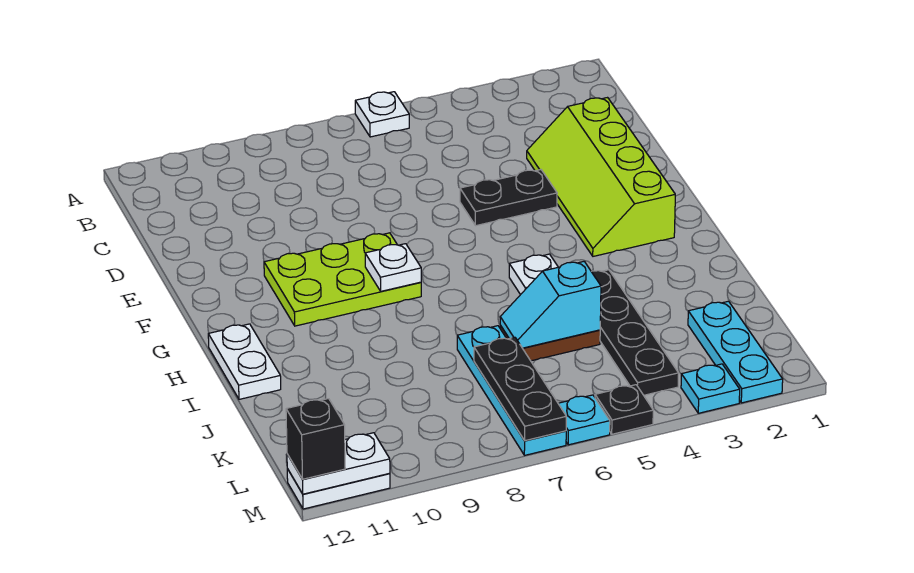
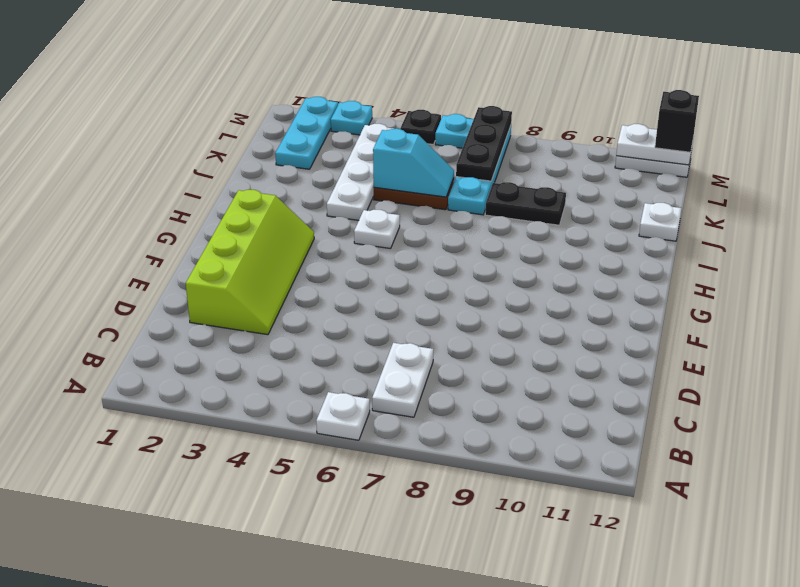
black plate E4:E5 level 1 -> black plate J8:J9 level 1
lime plate F8:G10 level 1 -> none
white plate G8 level 2 -> white plate J12 level 1
white plate H12:I12 level 1 -> white plate B7:C7 level 1
black plate I4:L4 level 1 -> white plate I4:L4 level 1

